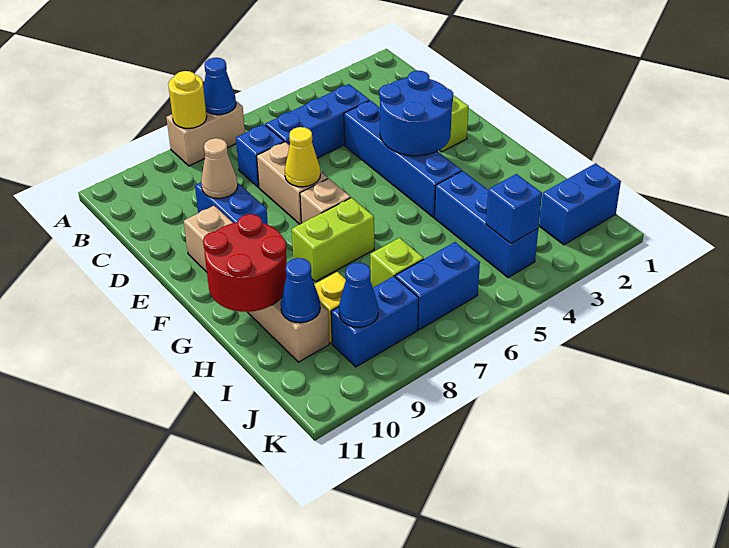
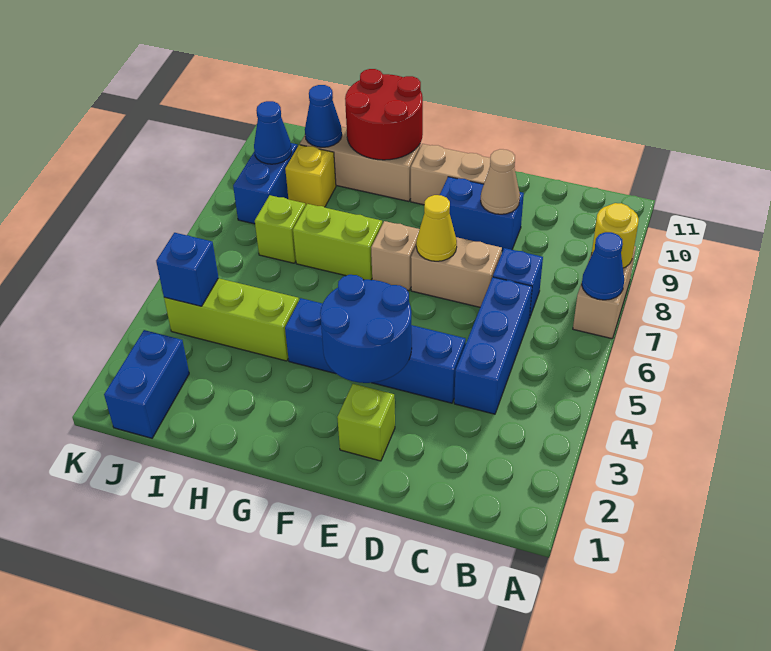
lime brick G7:G8 level 1 -> lime brick G7:H7 level 1
blue brick H4:J4 level 1 -> lime brick H4:J4 level 1
blue brick J6:J7 level 1 -> none

